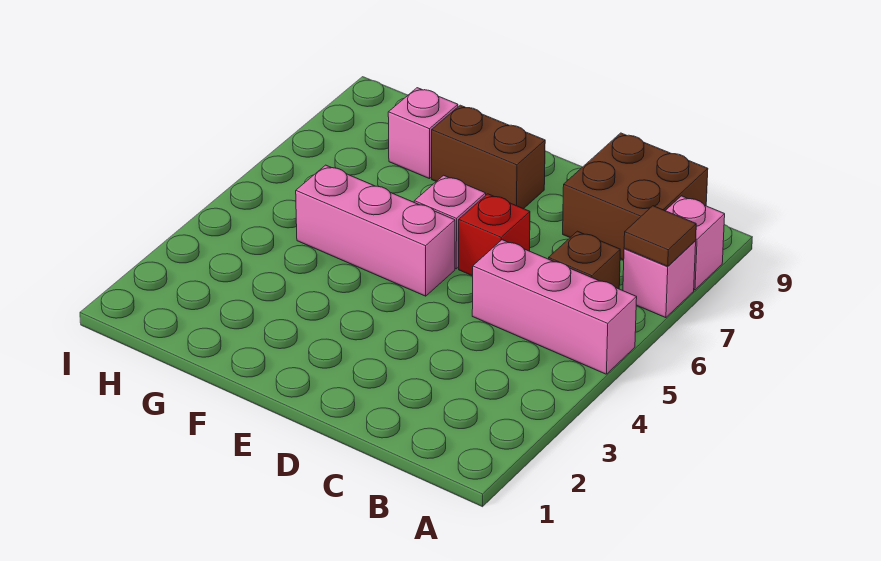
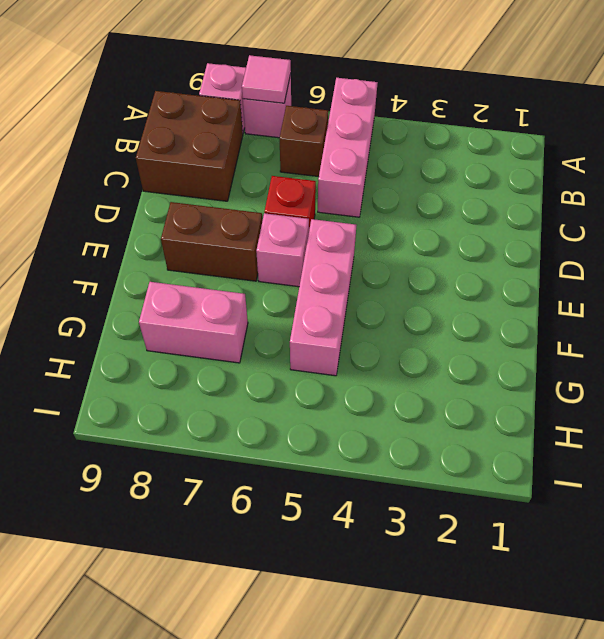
brown tile A7 level 2 -> pink tile A7 level 2
brown brick E8:F8 level 1 -> brown brick E7:E8 level 1
pink brick G8 level 1 -> pink brick G7:G8 level 1

